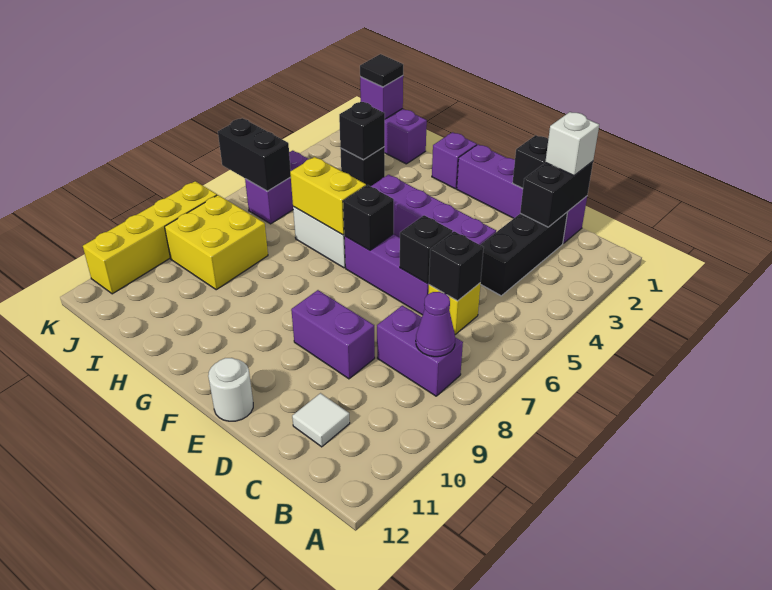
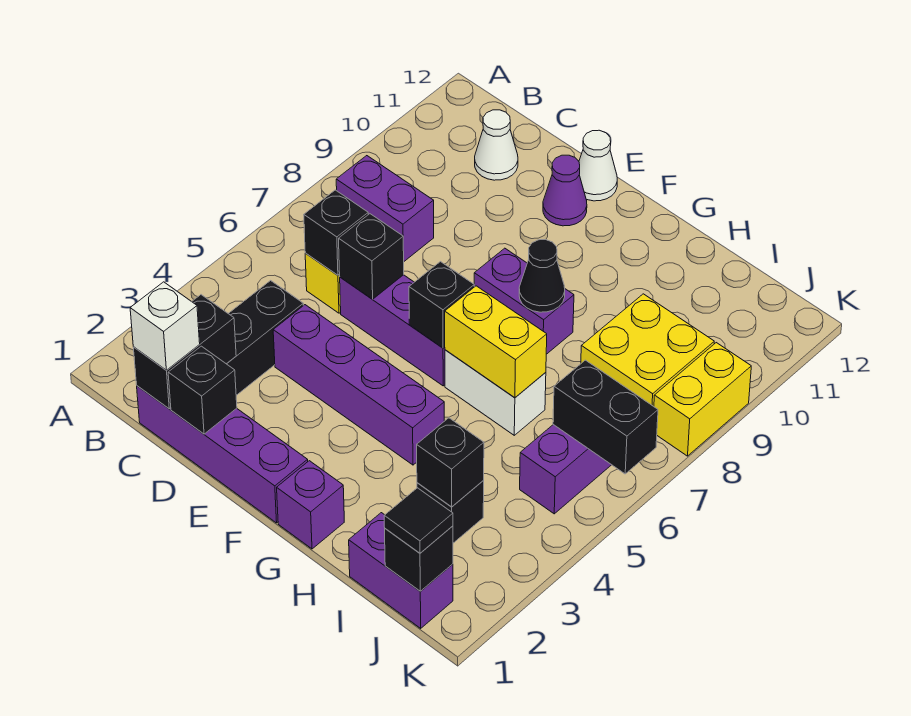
purple cone B8 level 2 -> purple cone E11 level 1
white tile C11 level 1 -> white cone C11 level 1
purple brick D9:E9 level 1 -> purple brick F8:G8 level 1
white round brick E12 level 1 -> white cone E12 level 1
none -> black cone G8 level 2
purple brick J1 level 2 -> black brick J1 level 2
yellow brick K8:K11 level 1 -> yellow brick K8:K9 level 1

